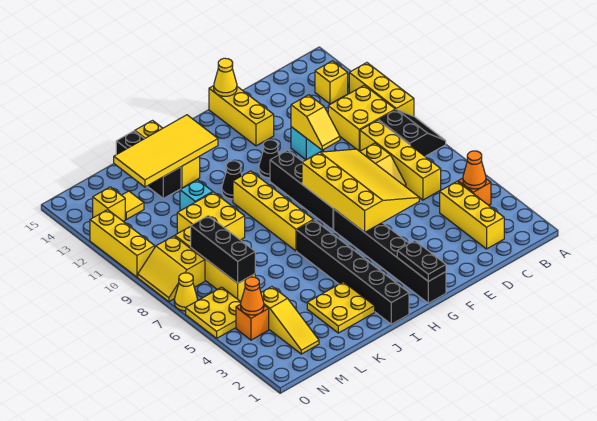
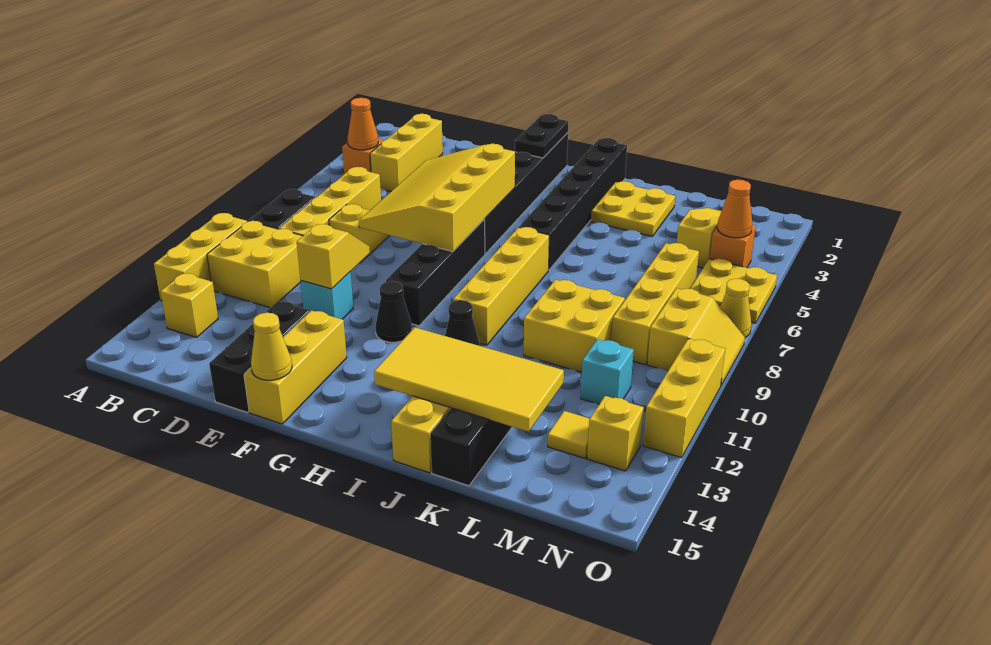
cyan brick K11 level 1 -> cyan brick M11 level 1
black brick M6:M8 level 2 -> black brick E13:E15 level 1

